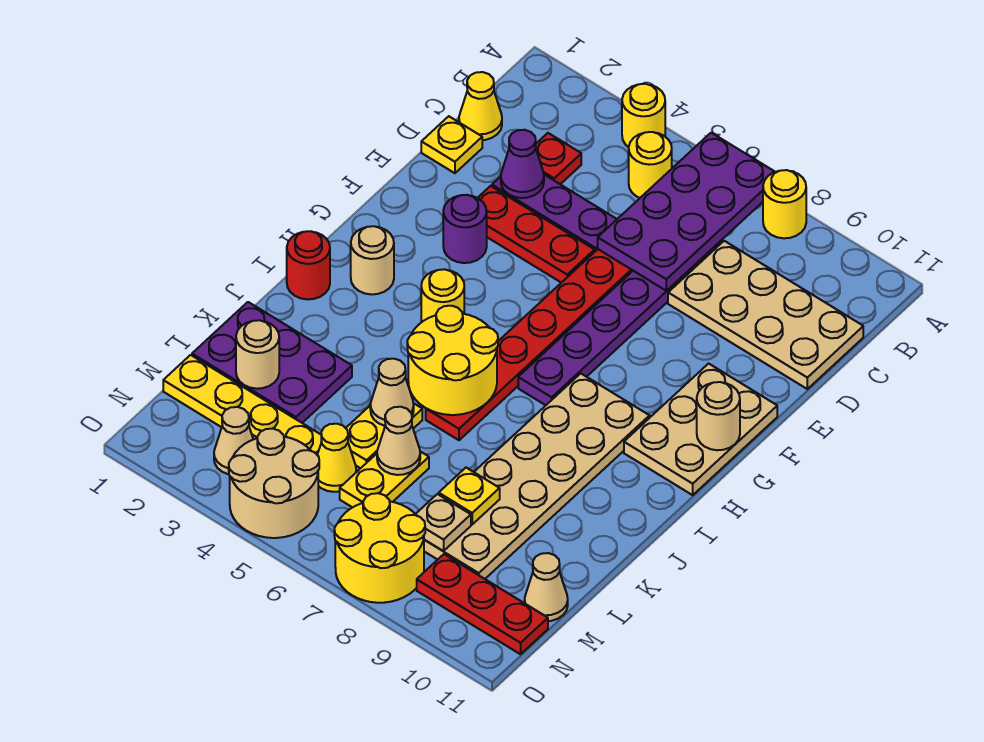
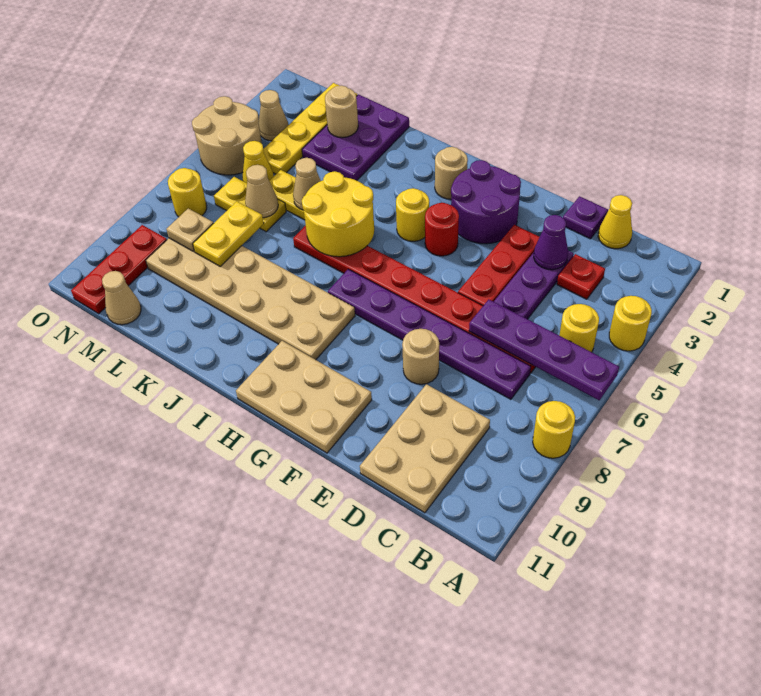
purple plate A6:D7 level 2 -> purple plate A6:D6 level 2
tan plate C8:D11 level 1 -> tan plate C9:D11 level 1
yellow plate D1 level 1 -> purple plate D1 level 1
purple round brick F3 level 1 -> purple round brick F2:G3 level 1
tan round brick G11 level 2 -> tan round brick E8 level 1
red round brick I1 level 1 -> red round brick G4 level 1
yellow plate L8 level 2 -> yellow plate L7:L8 level 2
yellow round brick N7:O8 level 1 -> yellow round brick N7 level 1

